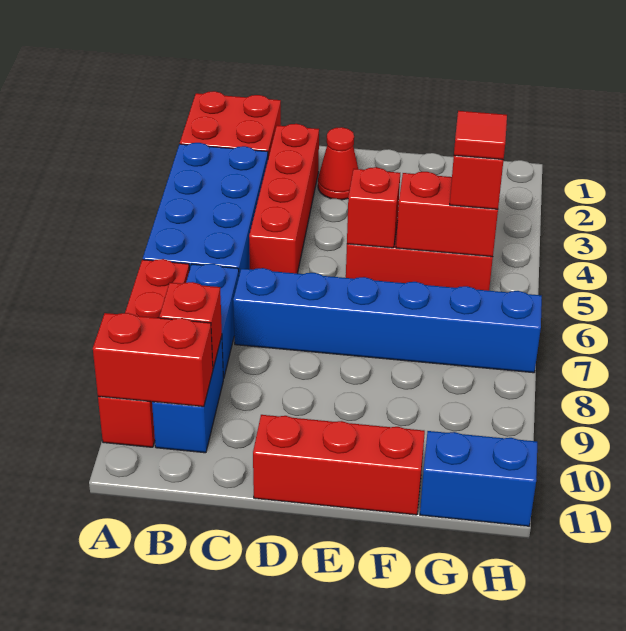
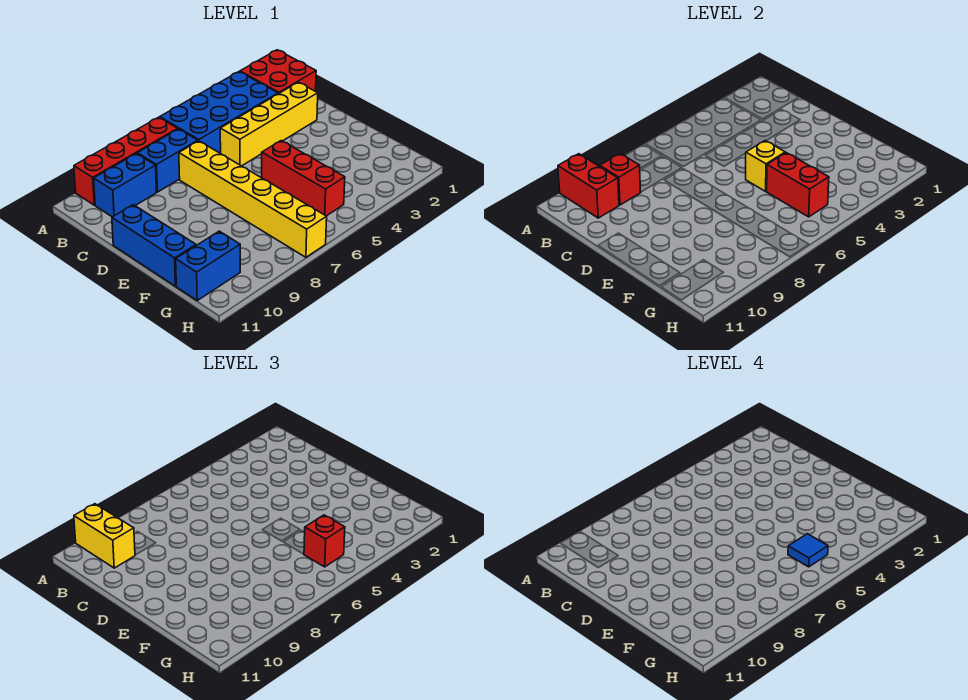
none -> yellow brick A10:B10 level 3
red brick C2:C5 level 1 -> yellow brick C2:C5 level 1
blue brick C7:H7 level 1 -> yellow brick C7:H7 level 1
red cone D2 level 1 -> none
red brick D11:F11 level 1 -> blue brick D11:F11 level 1
red brick E5 level 2 -> yellow brick E5 level 2
red tile G5 level 4 -> blue tile G5 level 4
blue brick G11:H11 level 1 -> blue brick G10:G11 level 1

